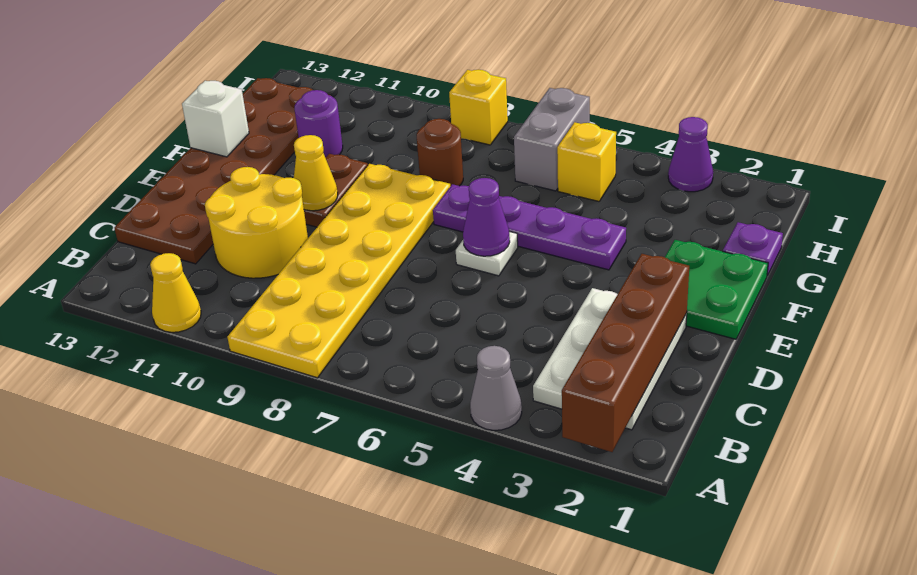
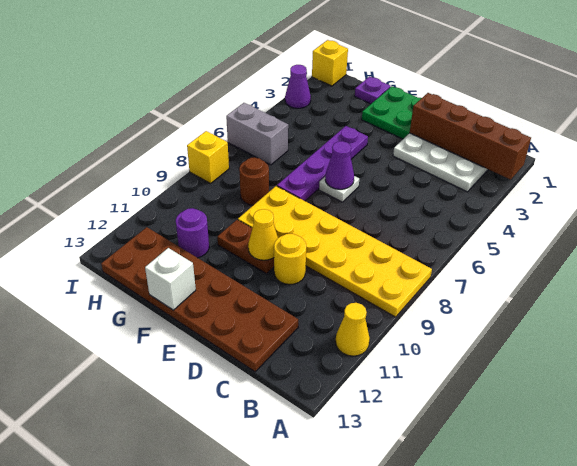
grey cone A4 level 1 -> none
yellow round brick C10:D11 level 1 -> yellow round brick D10 level 1
yellow brick H5 level 1 -> yellow brick I1 level 1

